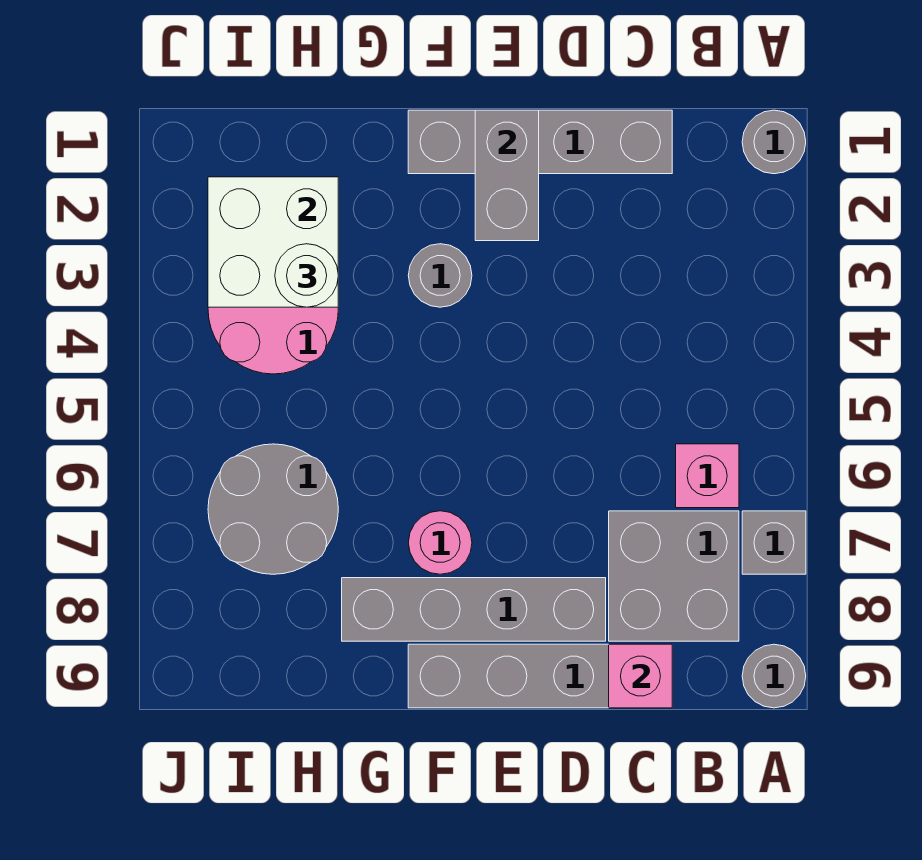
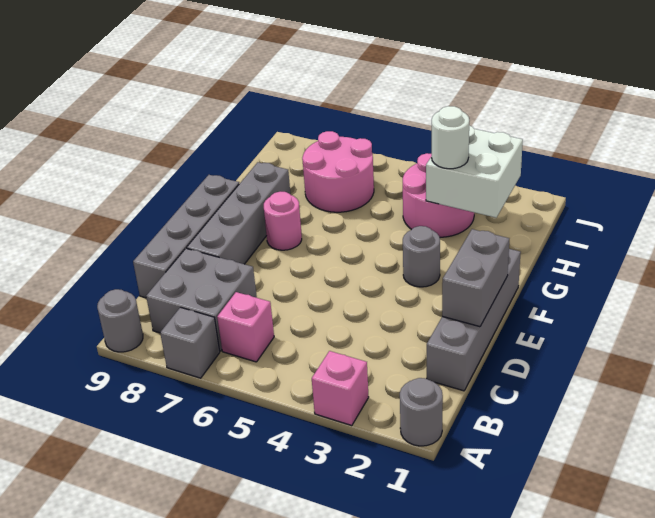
pink brick C9 level 2 -> pink brick A3 level 1
grey brick E1:E2 level 2 -> grey brick D1:E1 level 2
grey round brick H6:I7 level 1 -> pink round brick H6:I7 level 1

